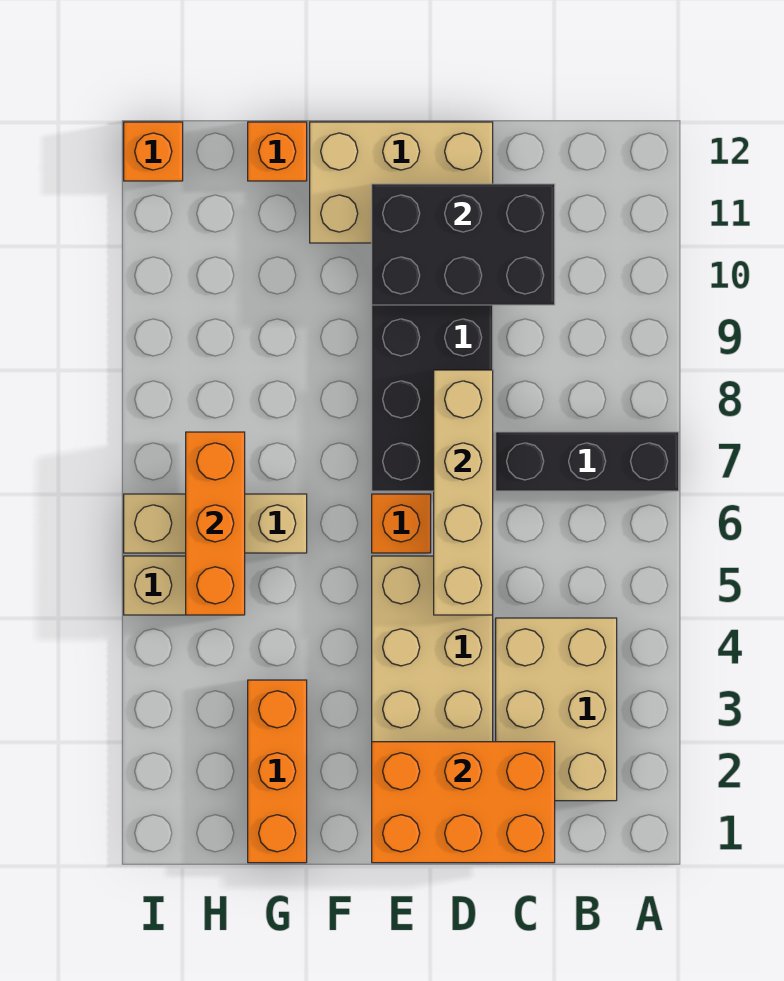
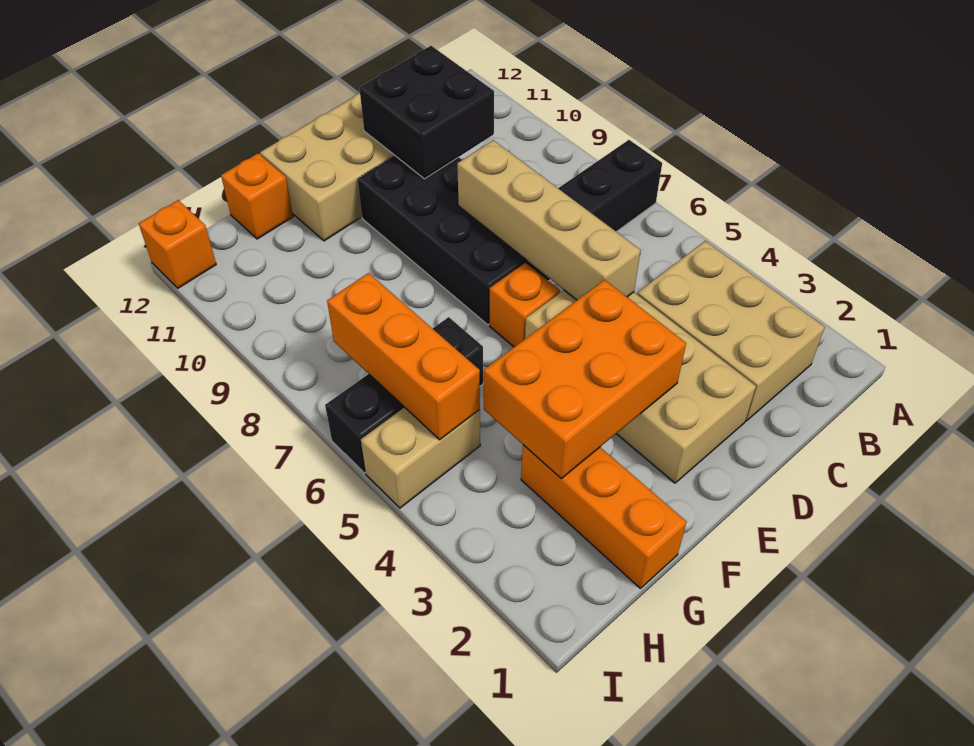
orange brick C1:E2 level 2 -> orange brick E3:G4 level 2
black brick C10:E11 level 2 -> black brick C10:D11 level 2
tan brick G6:I6 level 1 -> black brick G6:I6 level 1

